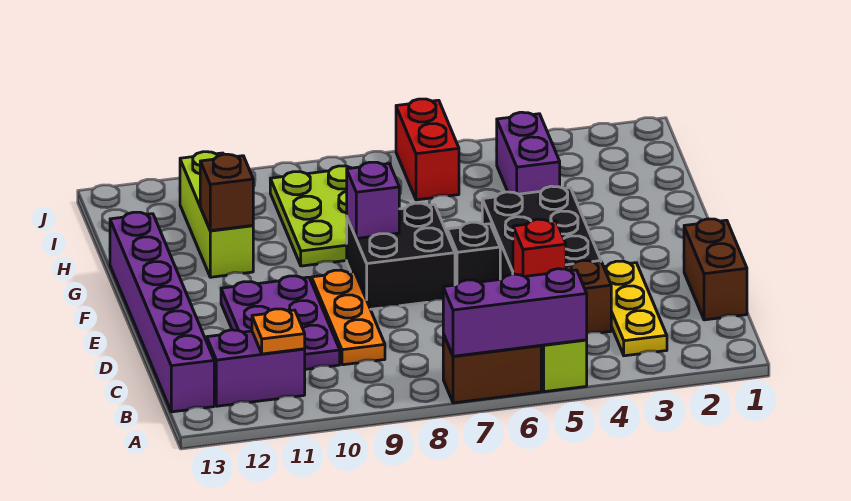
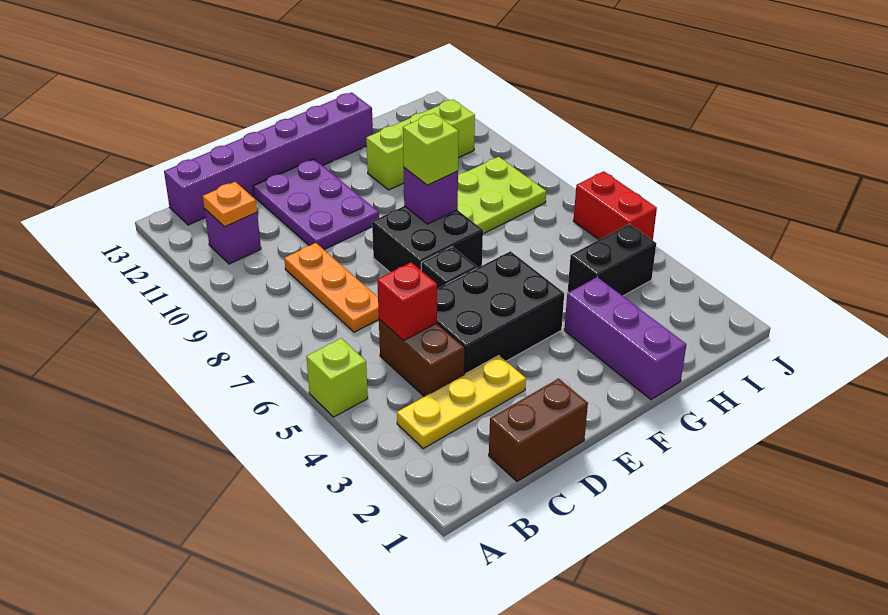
purple brick A5:A7 level 2 -> purple brick G1:G3 level 1
brown brick A6:A7 level 1 -> none
purple brick B11:B12 level 1 -> purple brick B11 level 1
orange plate C9:E9 level 1 -> orange plate C7:C9 level 1
purple plate C10:E11 level 1 -> purple plate D10:E12 level 1
none -> lime brick F8 level 3
brown brick G11 level 2 -> none
purple brick H4:I4 level 1 -> black brick H4:I4 level 1
red brick I6:J6 level 1 -> red brick J5:J6 level 1

